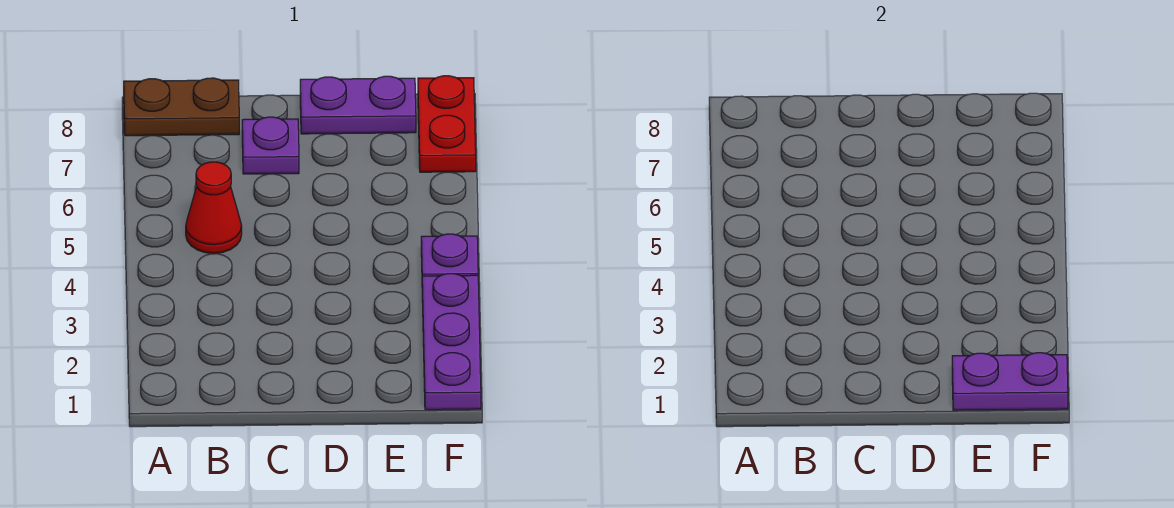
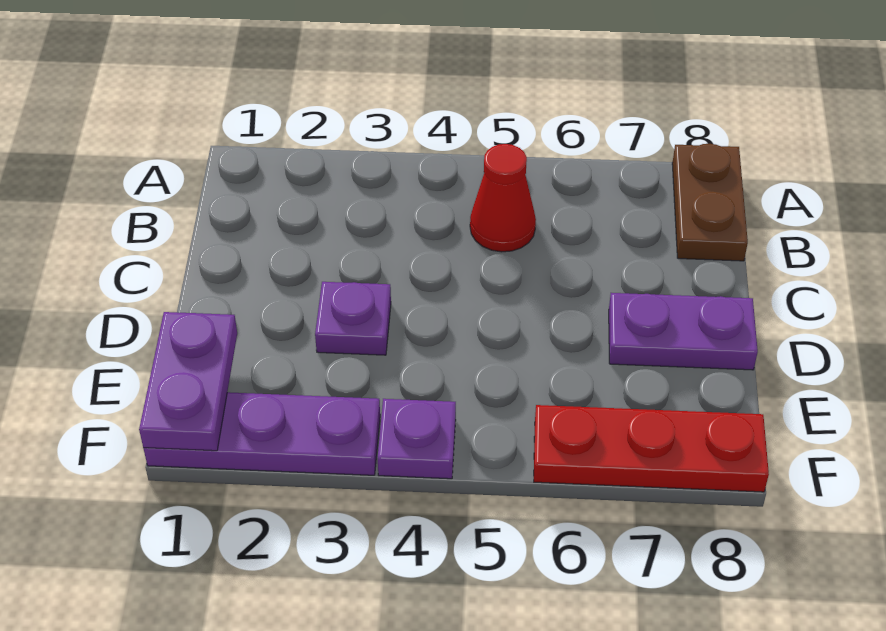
purple plate C7 level 1 -> purple plate D3 level 1
purple plate D8:E8 level 1 -> purple plate D7:D8 level 1
red plate F7:F8 level 1 -> red plate F6:F8 level 1

